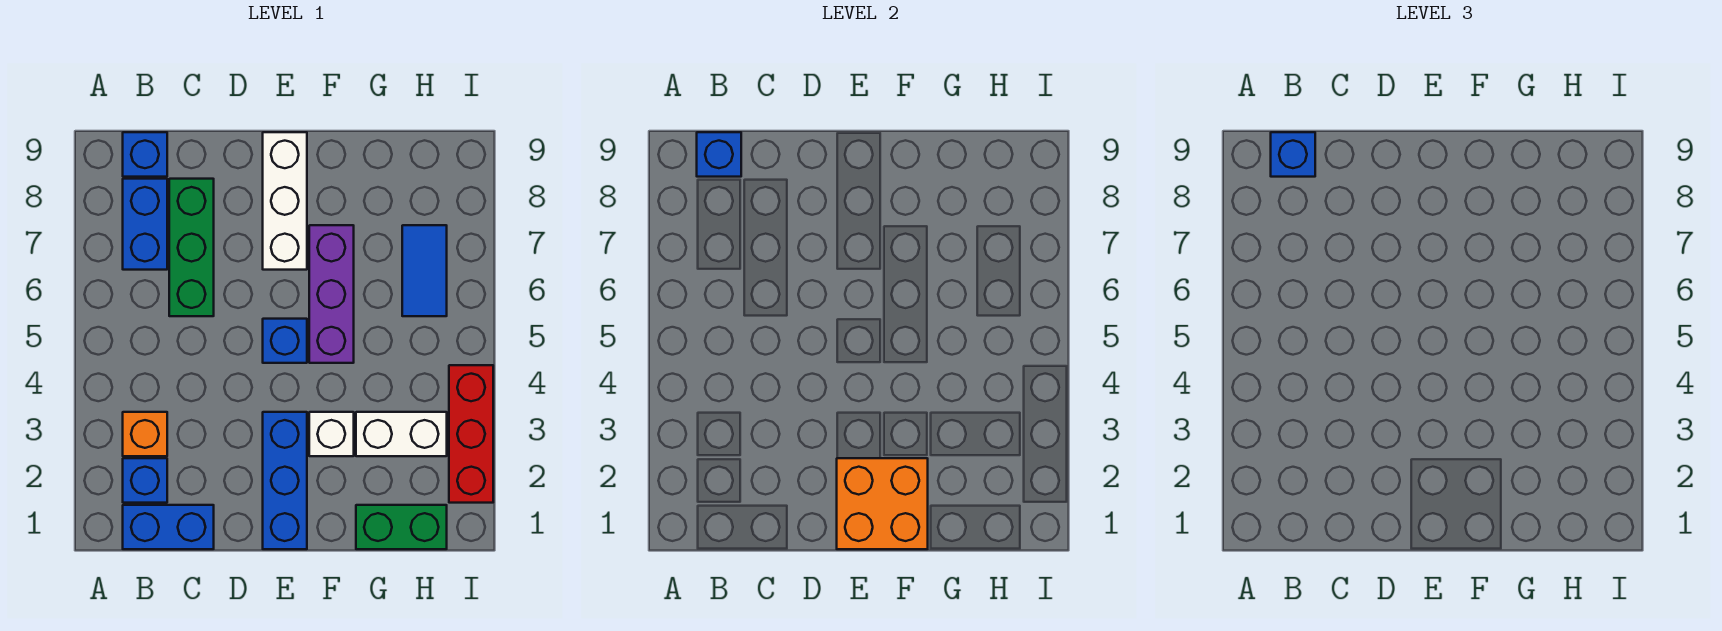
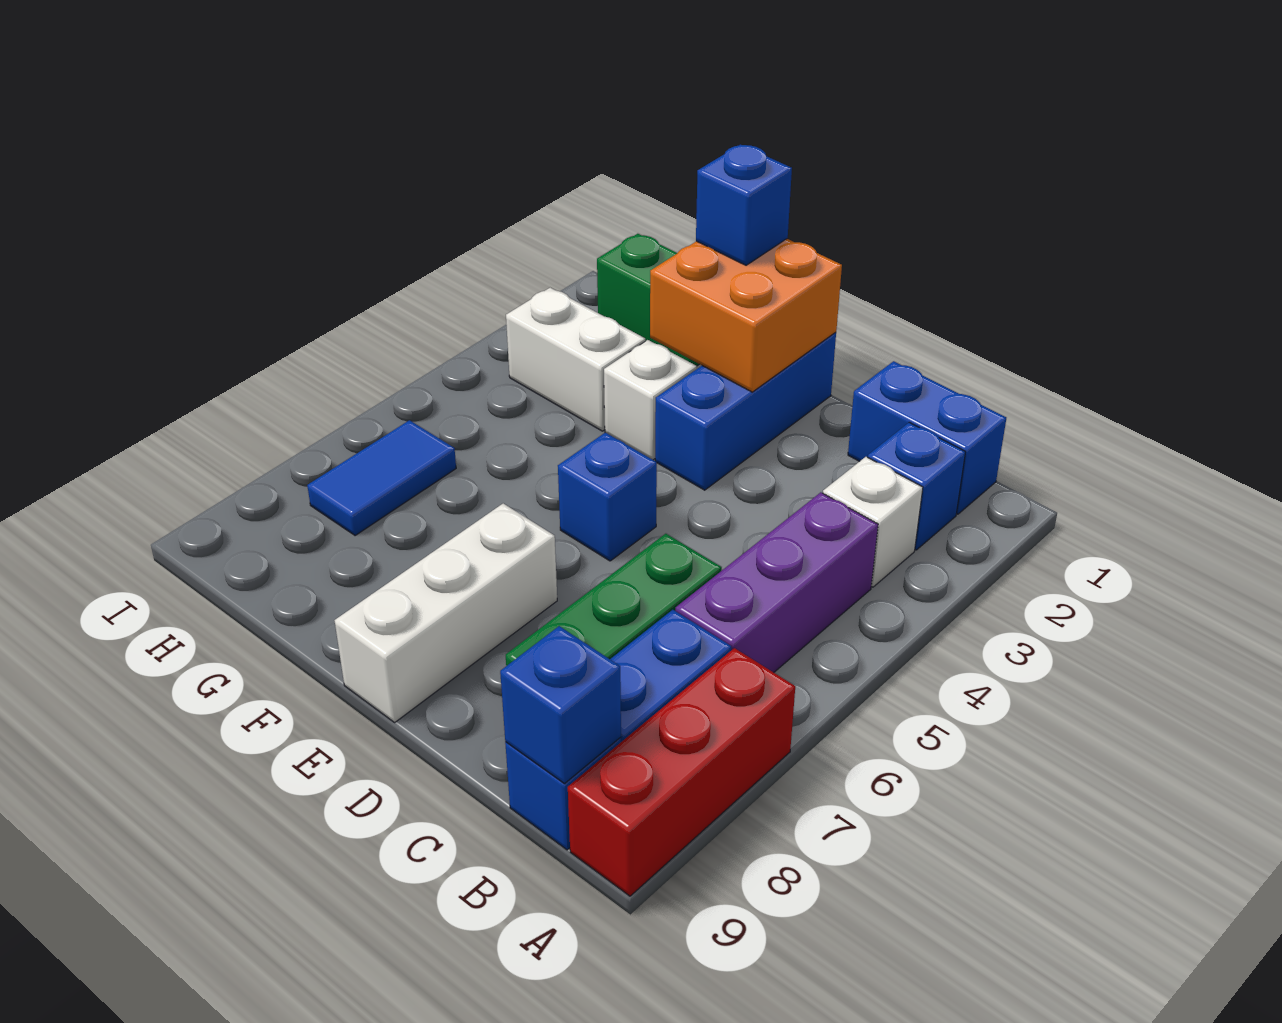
orange brick B3 level 1 -> white brick B3 level 1
blue brick B9 level 3 -> blue brick F1 level 3
purple brick F5:F7 level 1 -> purple brick B4:B6 level 1
red brick I2:I4 level 1 -> red brick A7:A9 level 1

